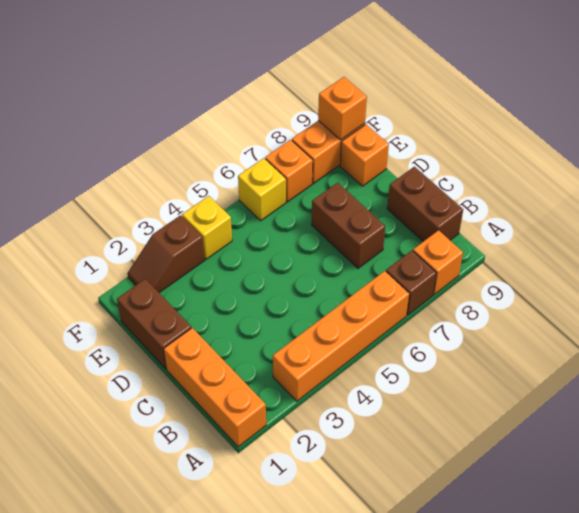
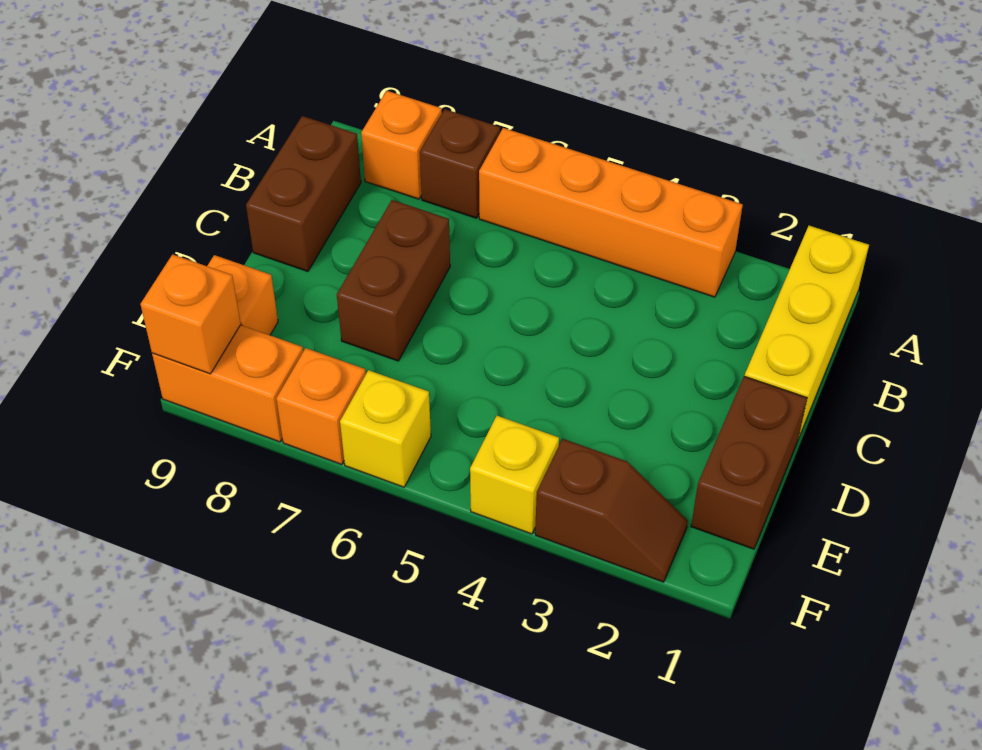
orange brick A1:C1 level 1 -> yellow brick A1:C1 level 1

